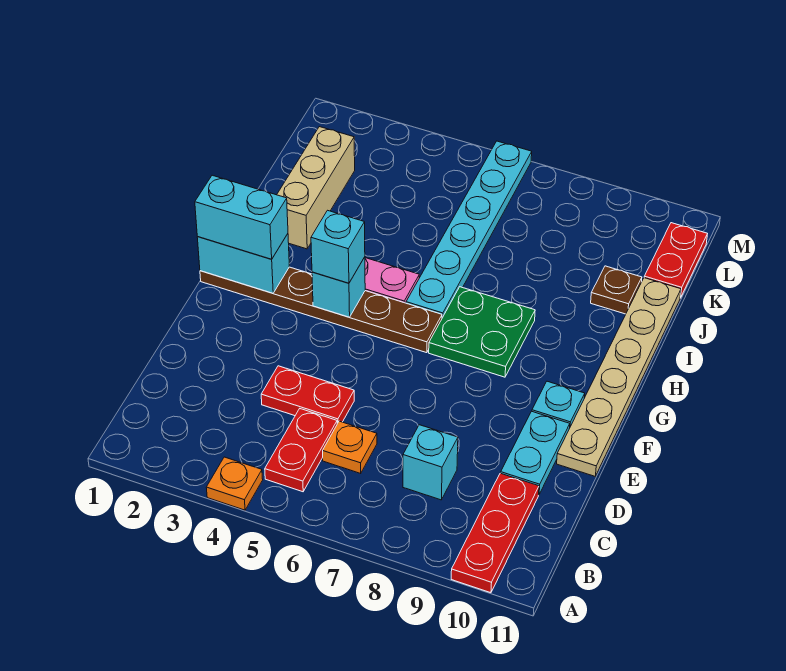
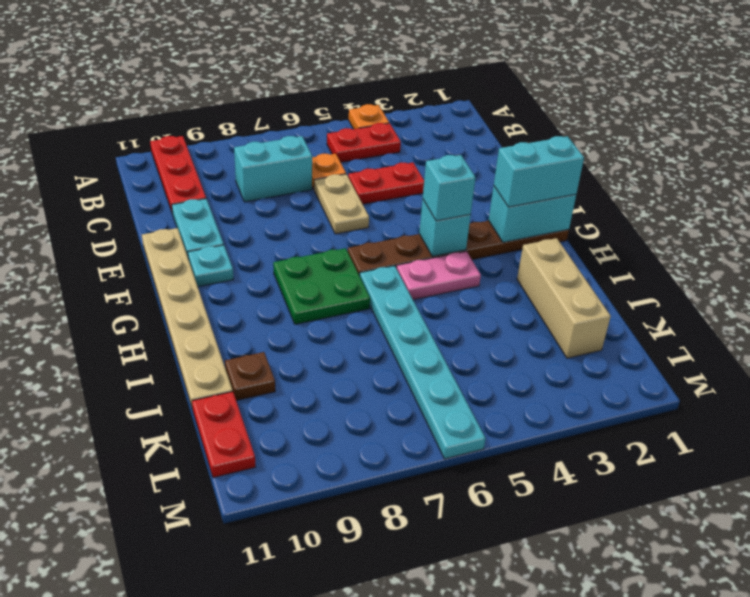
red plate B5:C5 level 1 -> red plate B4:B5 level 1
cyan brick C8 level 1 -> cyan brick C7:C8 level 1
none -> tan plate D6:E6 level 1

